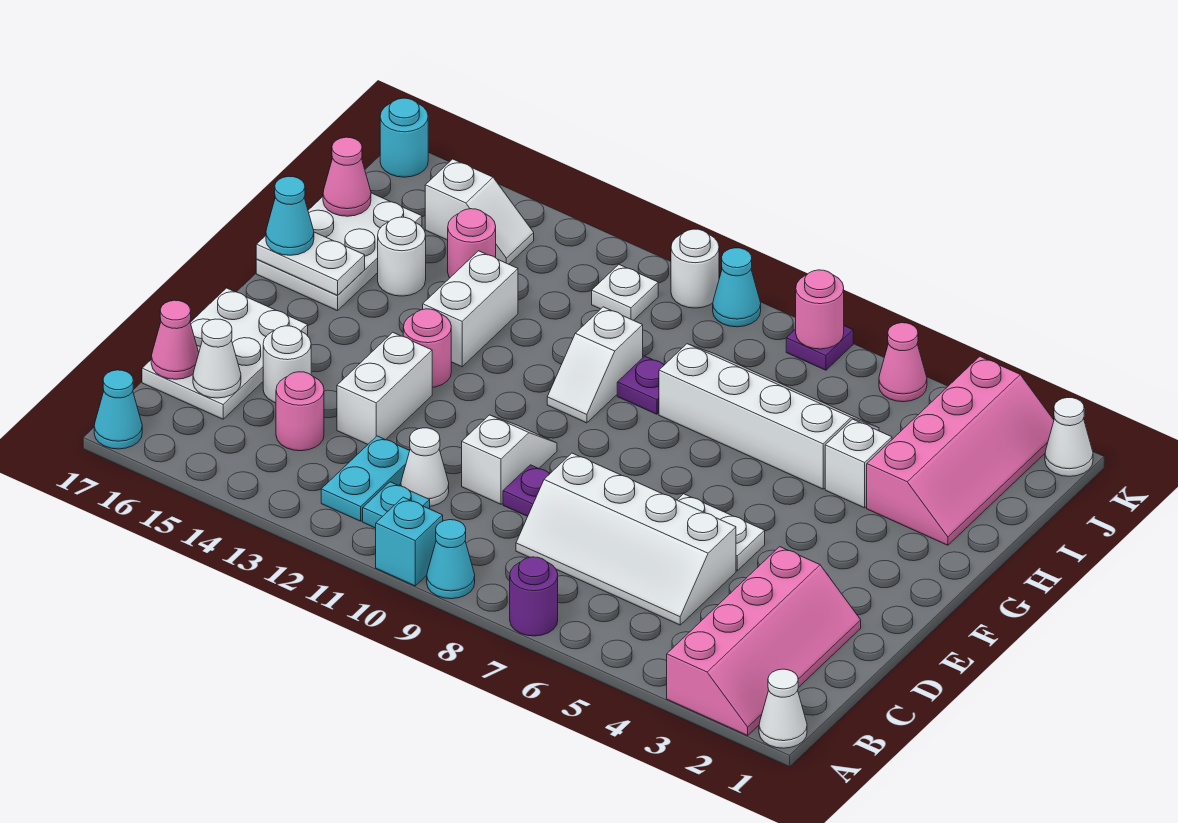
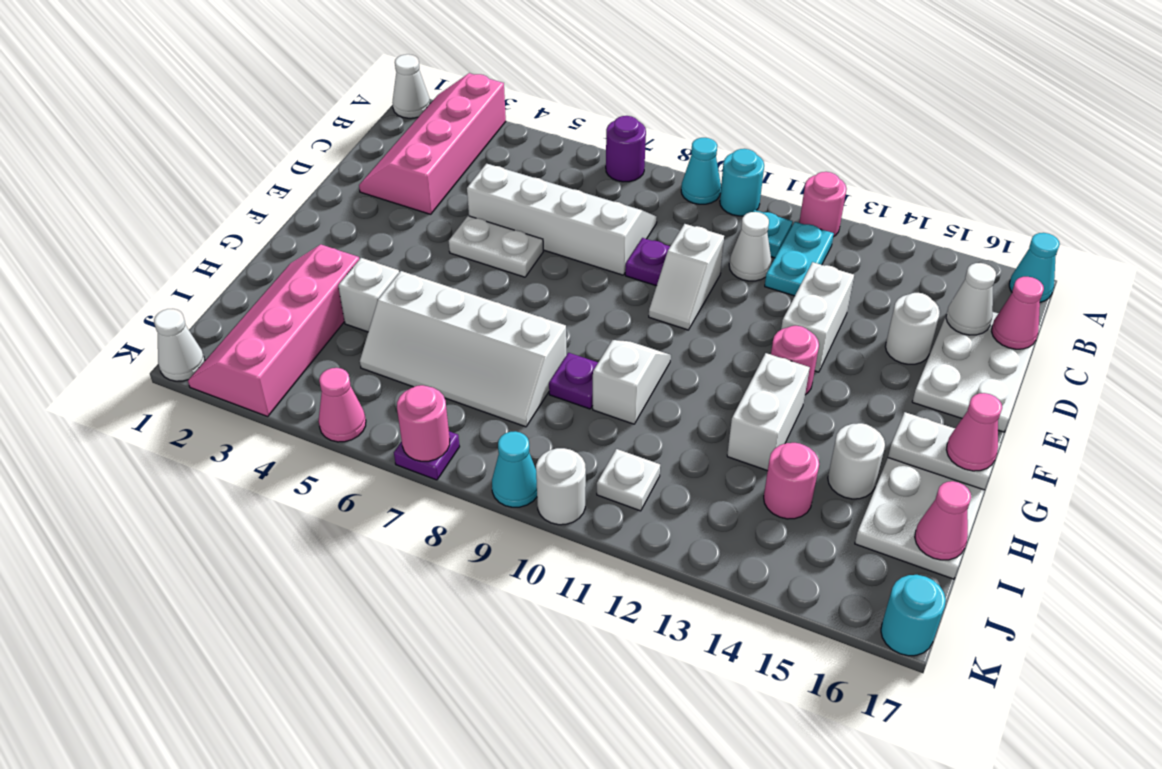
cyan brick A10 level 1 -> cyan round brick A10 level 1
pink round brick C14 level 1 -> pink round brick A12 level 1
cyan cone G17 level 3 -> pink cone G17 level 3
white slope J14:J15 level 1 top 15 -> none

